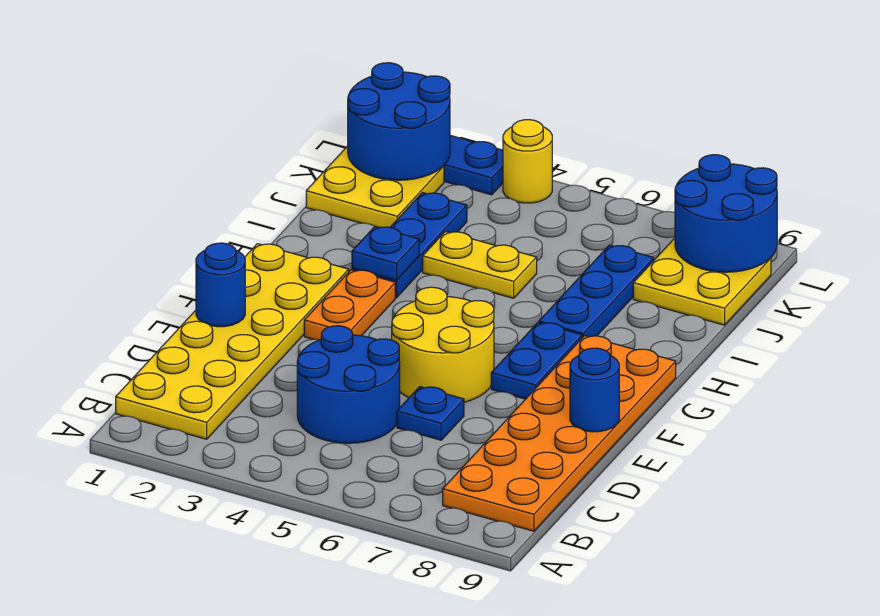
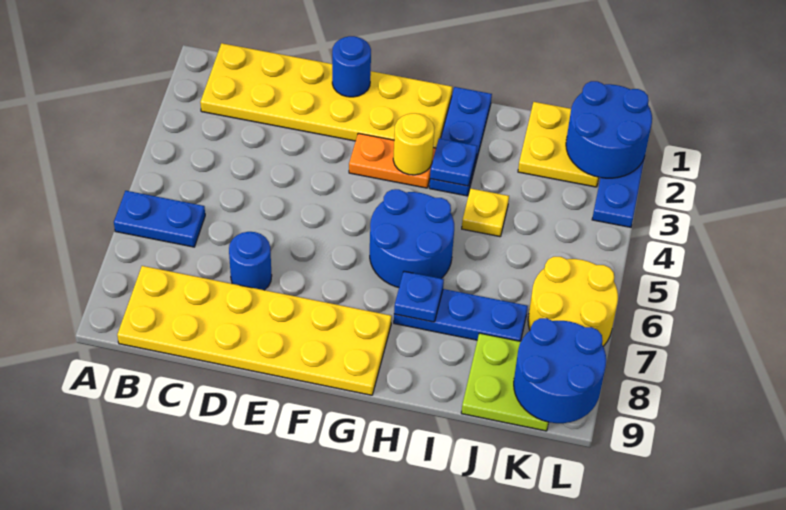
orange plate B8:G9 level 1 -> yellow plate B8:G9 level 1
blue round brick C4:D5 level 1 -> blue round brick G5:H6 level 1
blue plate D6 level 1 -> blue plate H7 level 2
yellow round brick E5:F6 level 1 -> yellow round brick K6:L7 level 1
blue round brick E9 level 2 -> blue round brick D7 level 1
blue plate F7:G7 level 1 -> blue plate A6:B6 level 1
blue plate H3:J3 level 1 -> blue plate H1:H3 level 1
yellow plate I4:I5 level 1 -> yellow plate I4 level 1
yellow plate J8:K9 level 1 -> lime plate J8:K9 level 1
yellow round brick L4 level 1 -> yellow round brick G3 level 2

